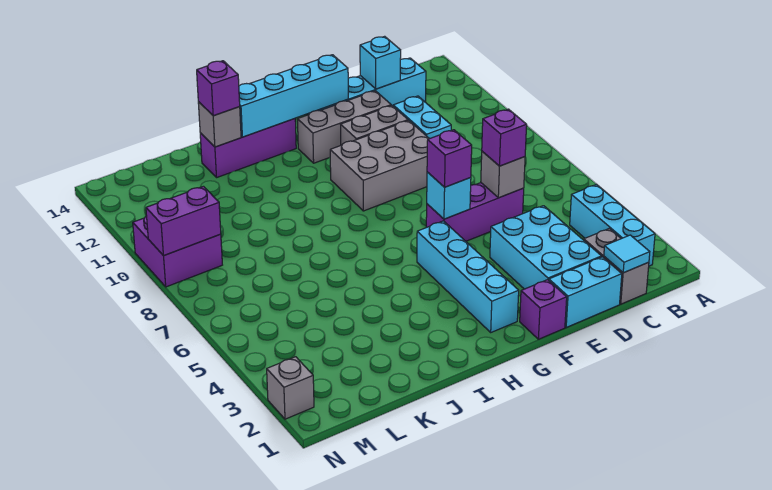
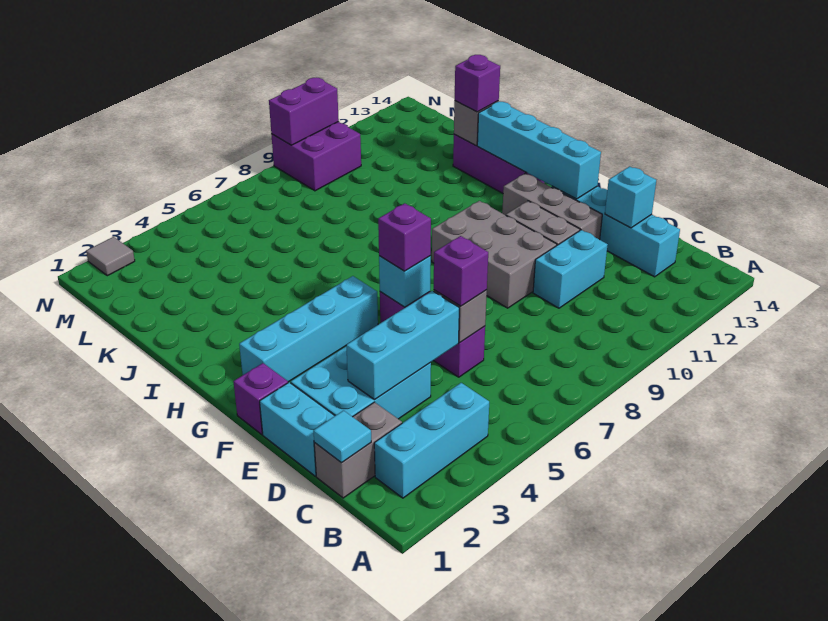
none -> cyan brick D3:D5 level 2
purple brick M9:N9 level 2 -> purple brick N9:N10 level 2
grey brick N2 level 1 -> grey tile N2 level 1

